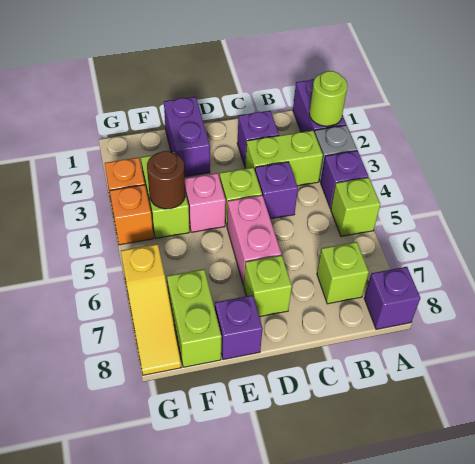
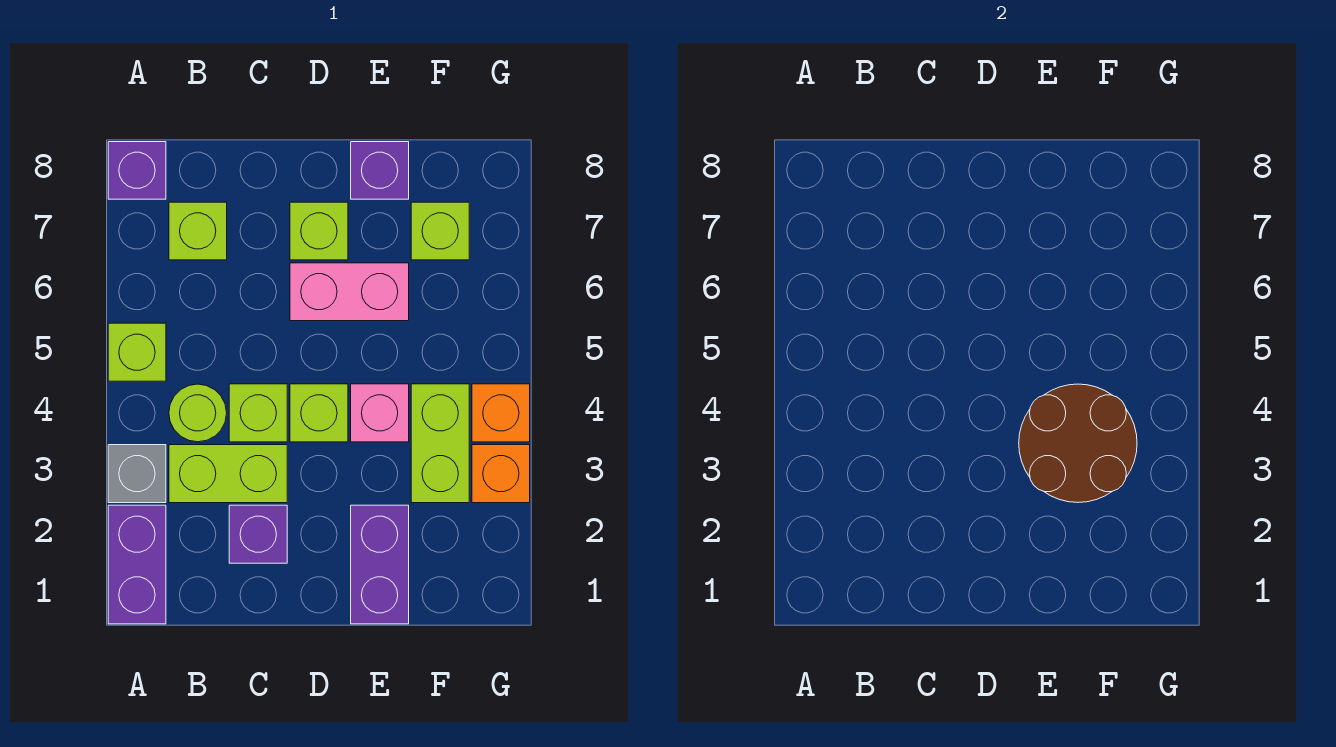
lime round brick A2 level 2 -> lime round brick B4 level 1
purple brick A4 level 1 -> none
purple brick C4 level 1 -> lime brick C4 level 1
pink brick D5:D6 level 1 -> pink brick D6:E6 level 1
brown round brick F4 level 2 -> brown round brick E3:F4 level 2
lime brick F7:F8 level 1 -> lime brick F7 level 1
yellow slope G6:G8 level 1 top 6 -> none

